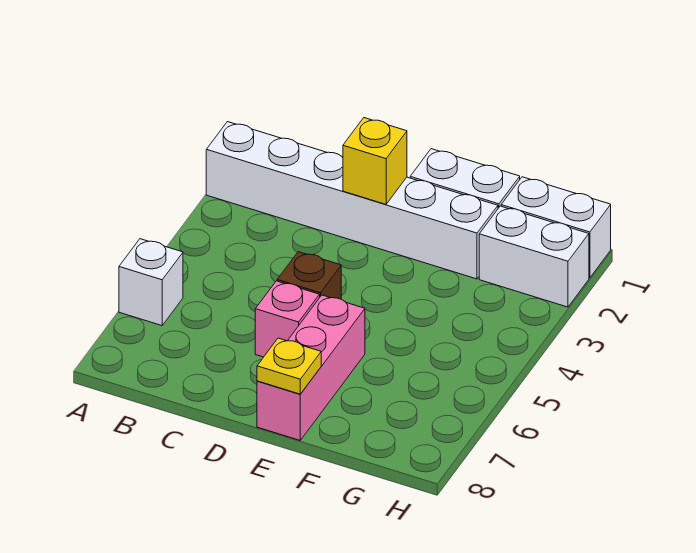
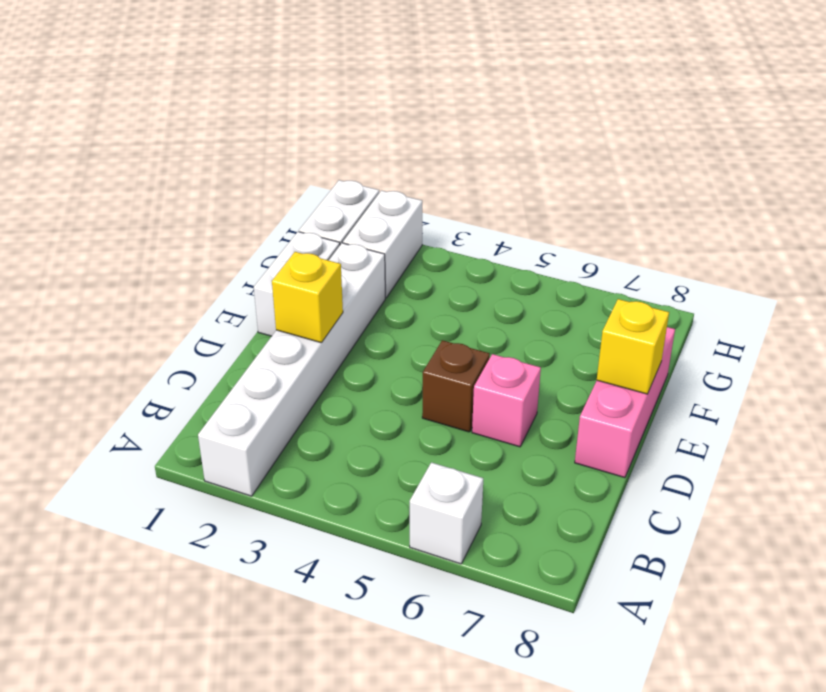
pink brick E6:E8 level 1 -> pink brick D8:F8 level 1
yellow plate E8 level 2 -> yellow brick E8 level 2

